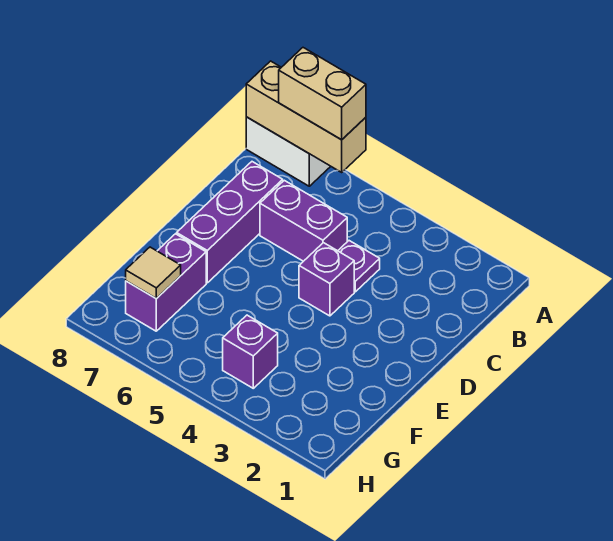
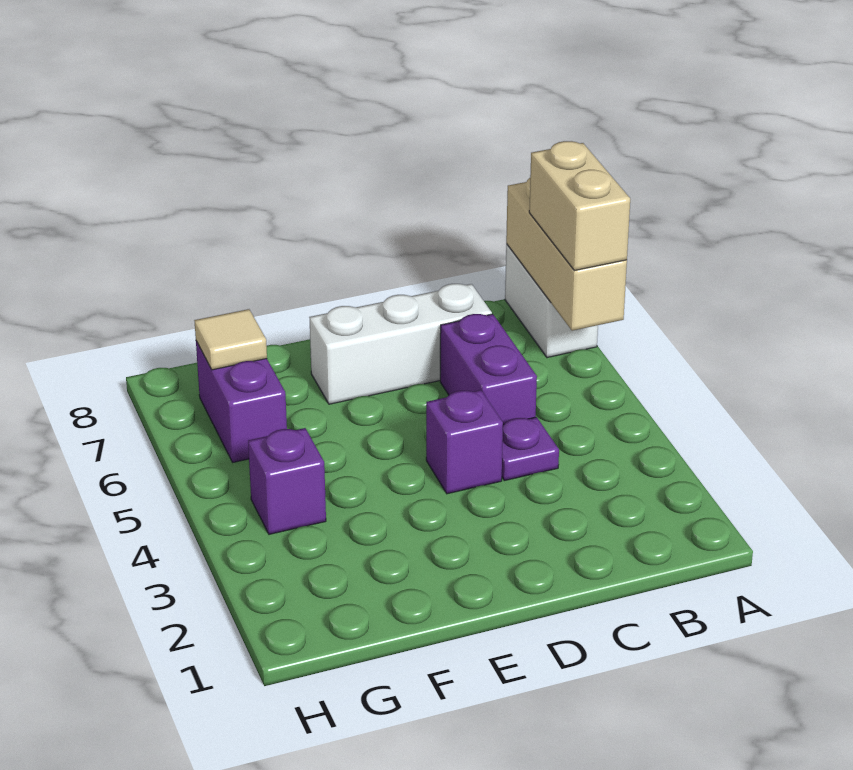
purple brick C7:E7 level 1 -> white brick C7:E7 level 1
purple brick F7:G7 level 1 -> purple brick G6:G7 level 1

